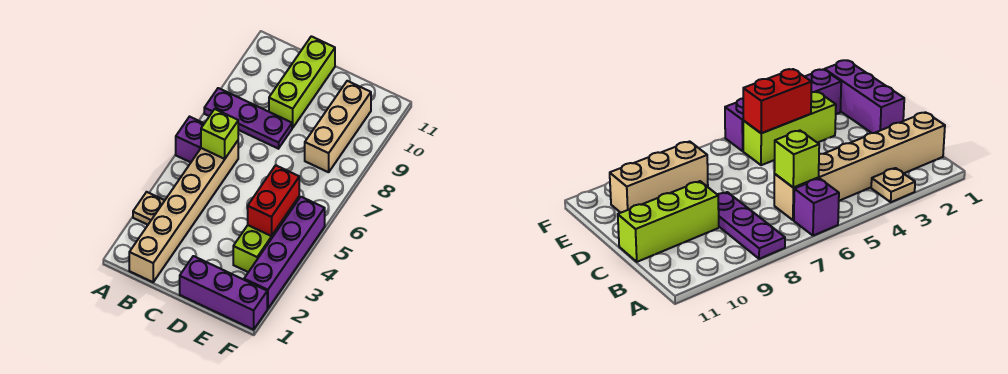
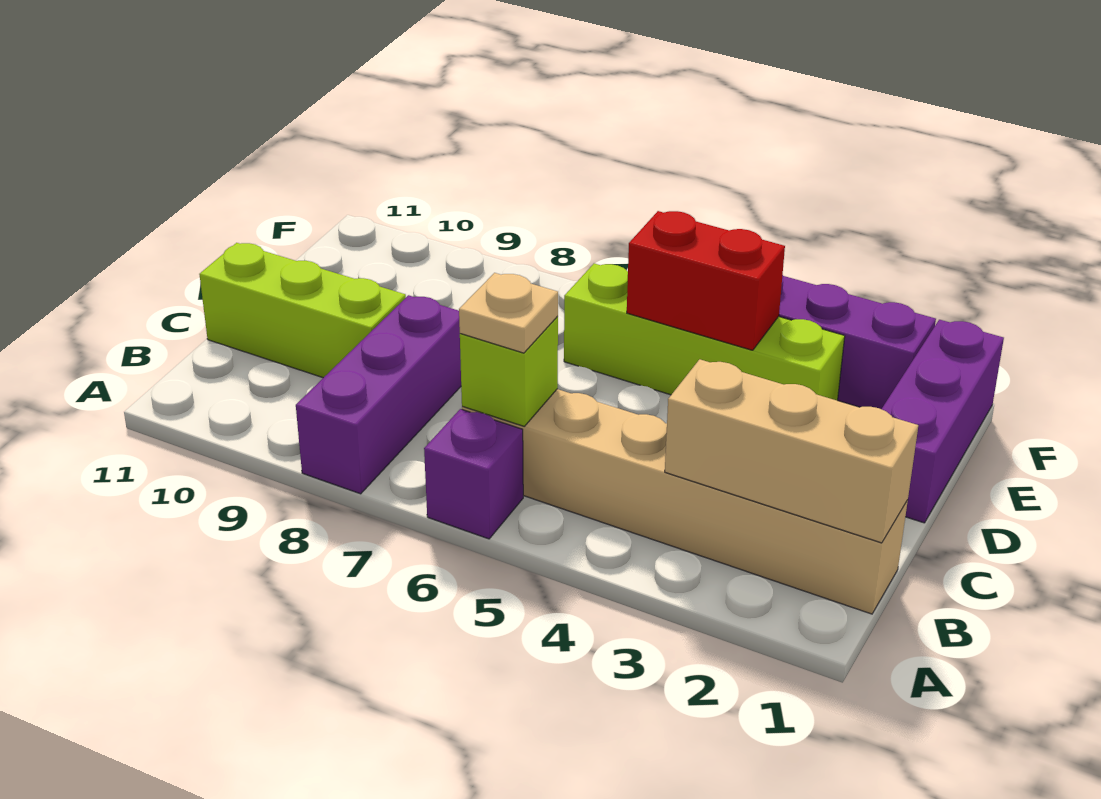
tan plate A3 level 1 -> tan plate B6 level 3
purple plate A8:C8 level 1 -> purple brick A8:C8 level 1
lime brick E3:E5 level 1 -> lime brick E3:E6 level 1
tan brick E8:E10 level 1 -> tan brick B1:B3 level 2

